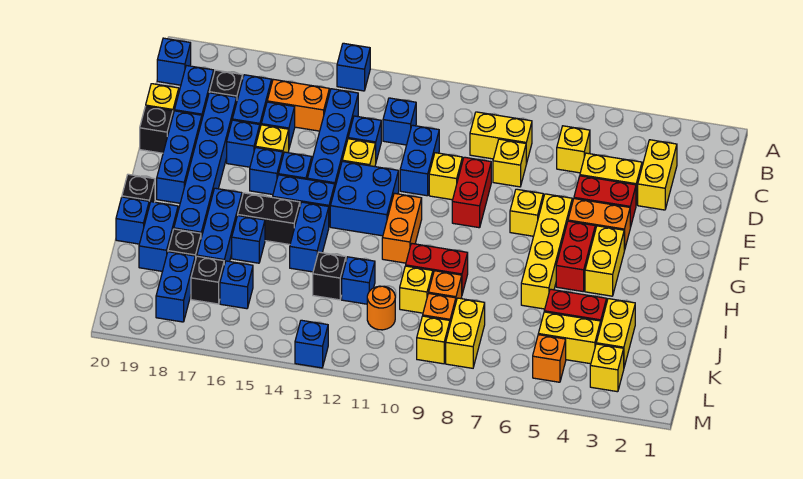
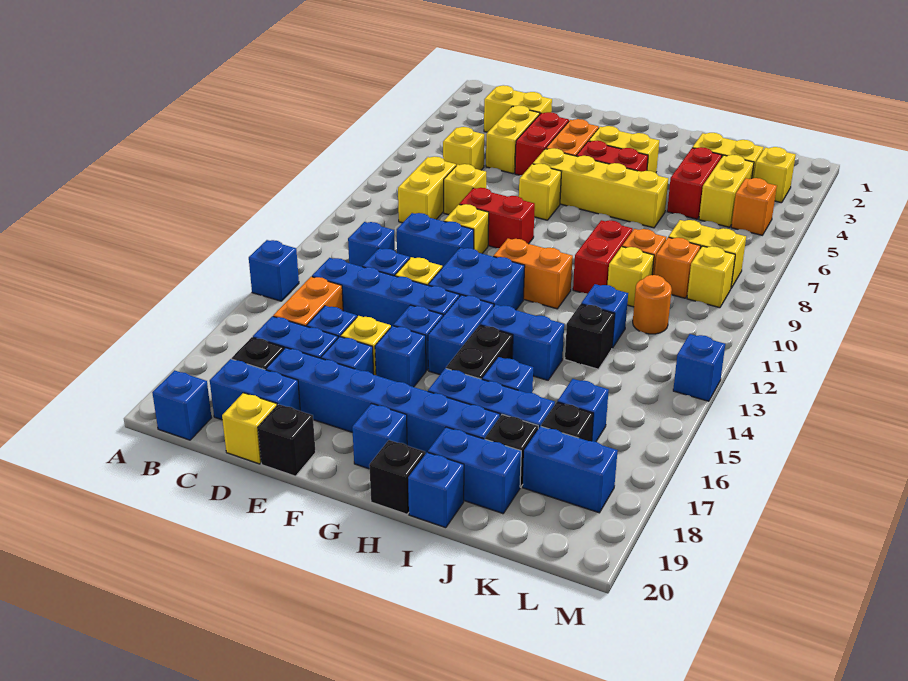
blue brick E19:G19 level 1 -> blue brick G19 level 1

